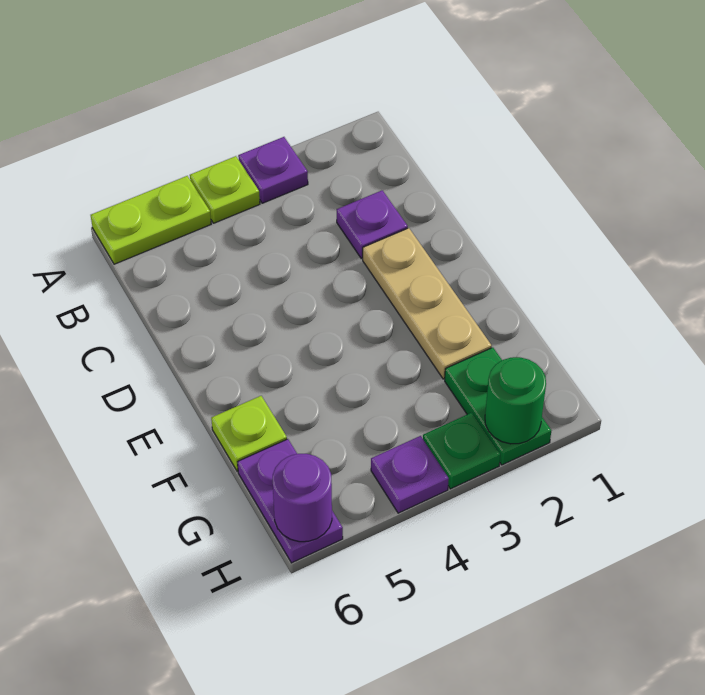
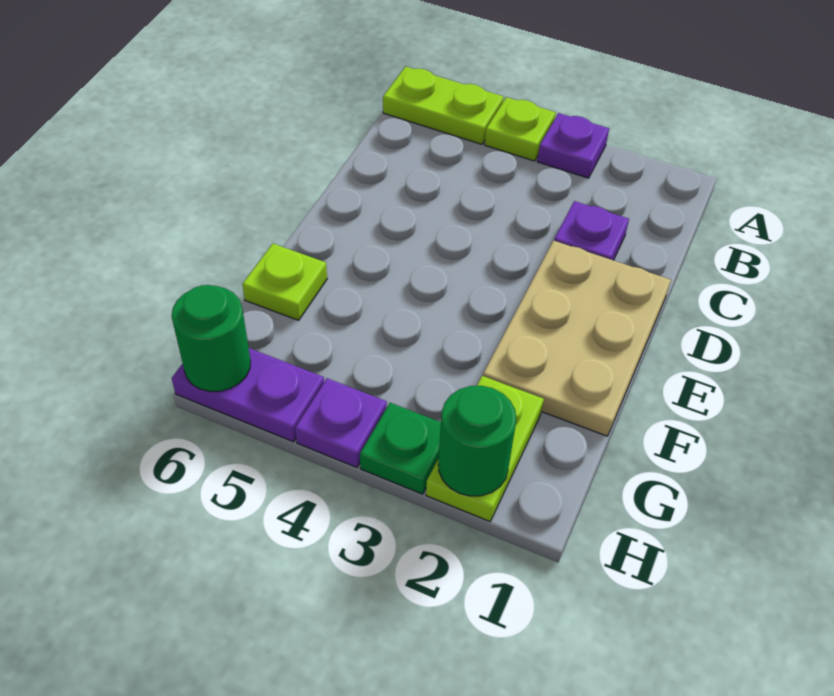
tan plate D2:F2 level 1 -> tan plate D1:F2 level 1
green plate G2:H2 level 1 -> lime plate G2:H2 level 1
purple plate G6:H6 level 1 -> purple plate H5:H6 level 1
purple round brick H6 level 2 -> green round brick H6 level 2

